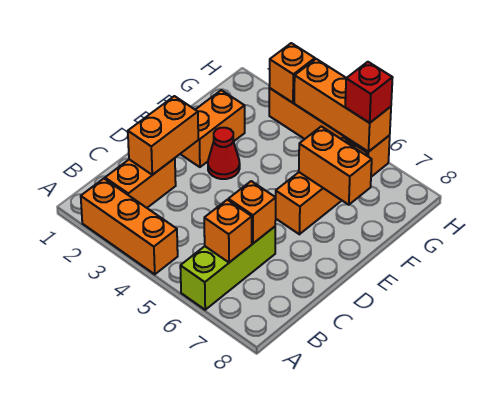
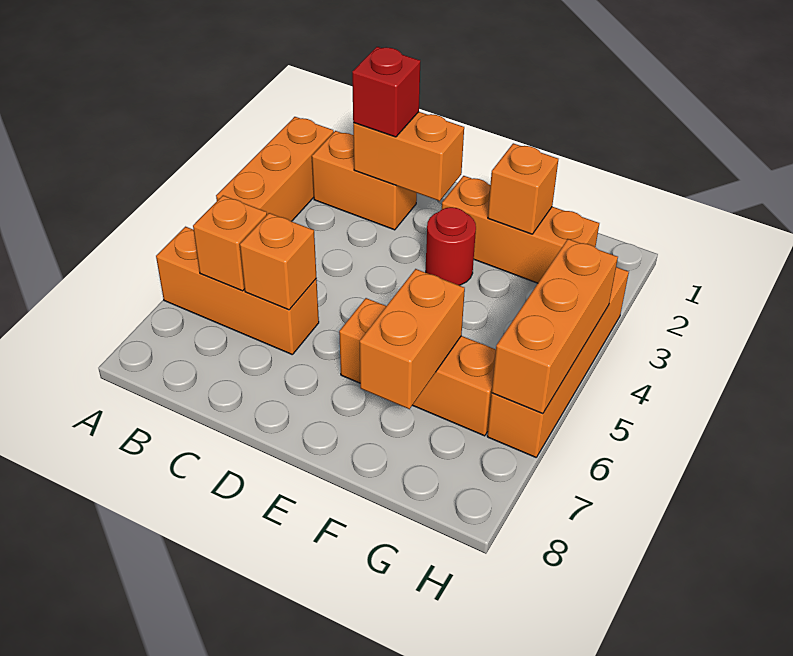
lime brick A6:C6 level 1 -> orange brick A6:C6 level 1
orange brick E2:F2 level 1 -> orange brick E2:G2 level 1
red cone E3 level 1 -> red round brick E3 level 1
orange brick H3 level 2 -> orange brick F2 level 2
red brick H6 level 3 -> red brick C2 level 3

